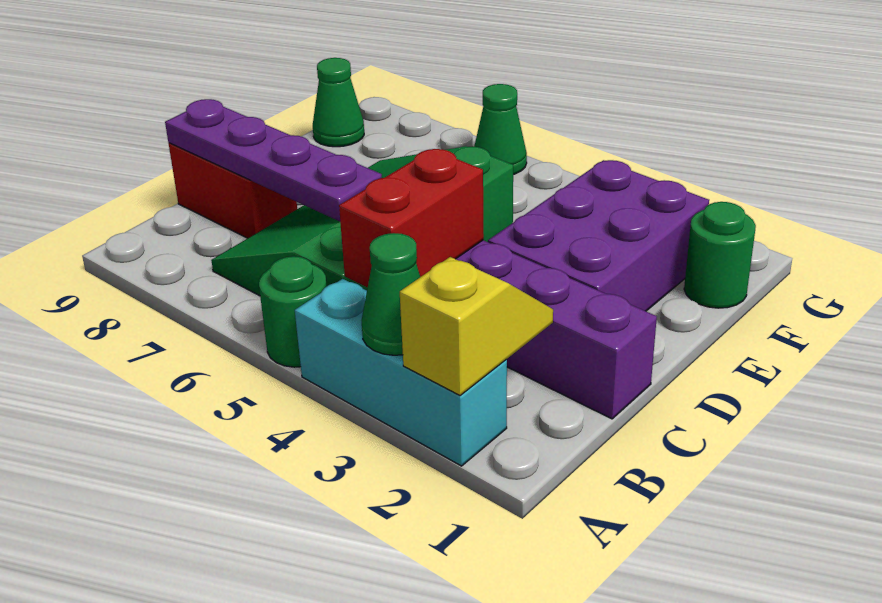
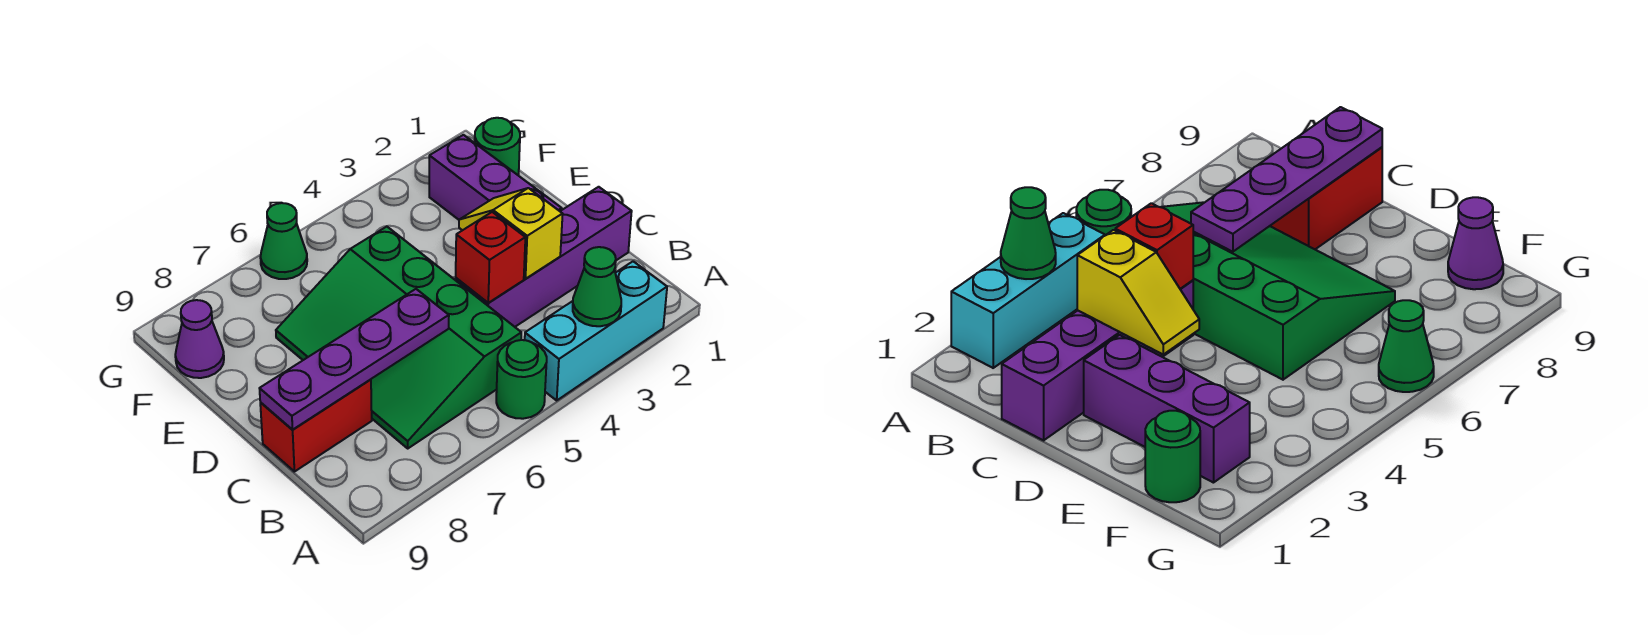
yellow slope A2:B2 level 2 top A -> yellow slope C3:D3 level 2 top C
red brick B4:C4 level 2 -> red brick C4 level 2
purple brick D2:F3 level 1 -> purple brick D2:F2 level 1
green cone F9 level 1 -> purple cone F9 level 1

